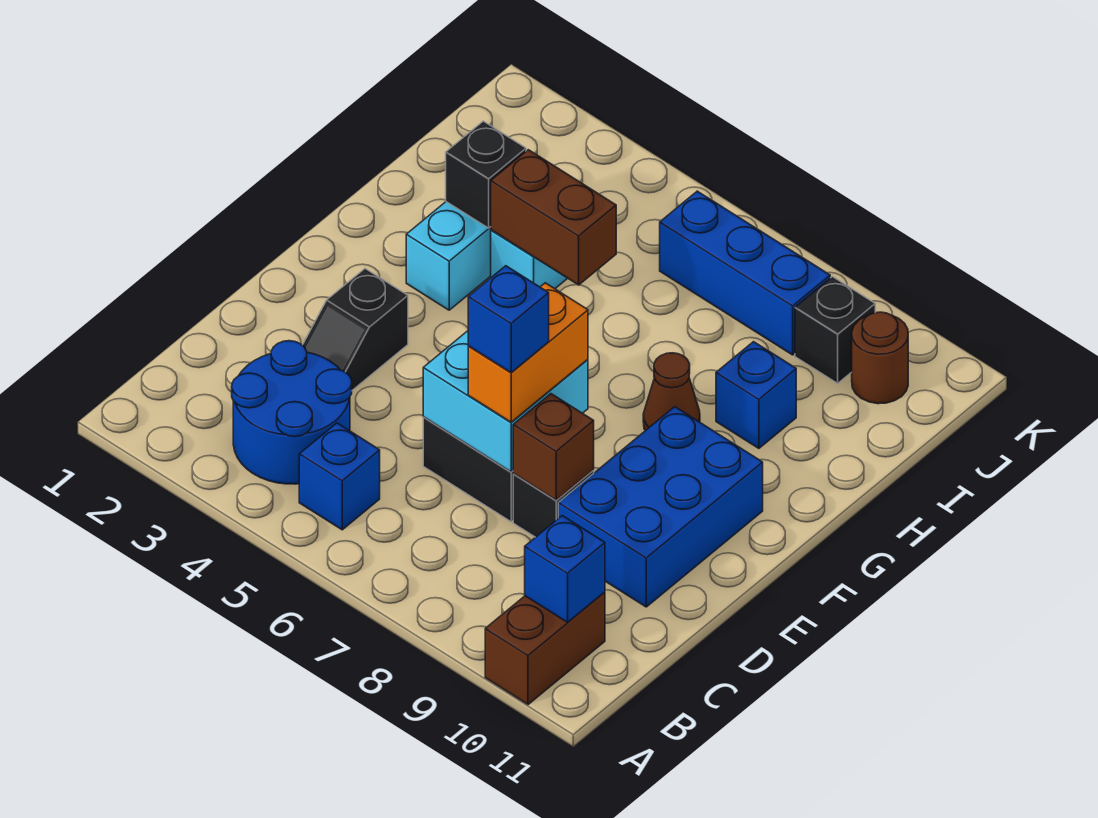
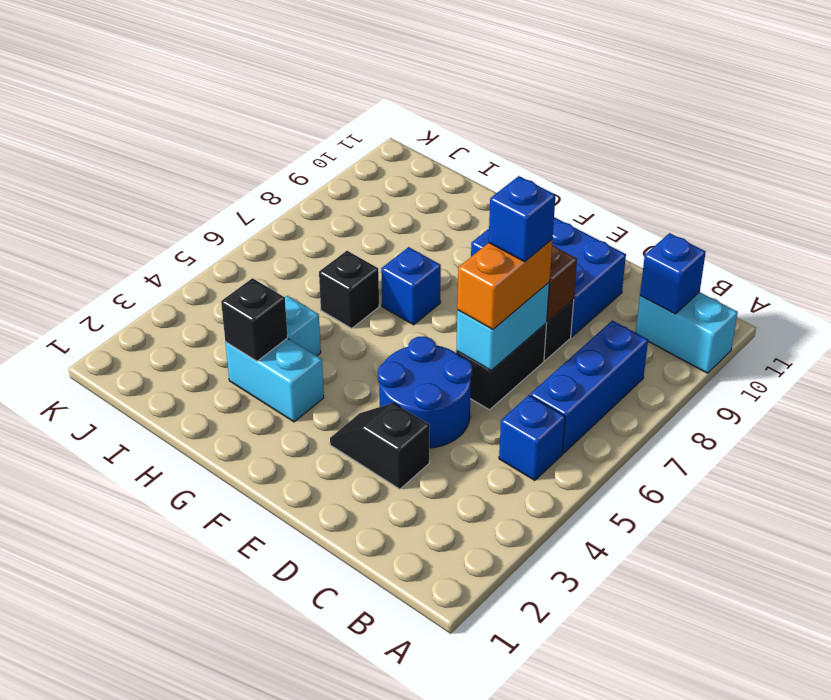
brown brick A10:B10 level 1 -> cyan brick A10:B10 level 1
blue round brick B3:C4 level 1 -> blue round brick D4:E5 level 1
black slope D3:E3 level 1 top E -> black slope D3:E3 level 1 top D
cyan brick D6:E7 level 2 -> cyan brick D6:D7 level 2
orange brick D7:E7 level 3 -> orange brick D6:D7 level 3
brown cone G8 level 1 -> none
brown brick H4:H5 level 2 -> none
blue brick H9 level 1 -> blue brick G7 level 1
blue brick J6:J8 level 1 -> blue brick B6:B8 level 1
black brick J9 level 1 -> black brick H6 level 1
brown round brick J10 level 1 -> none

